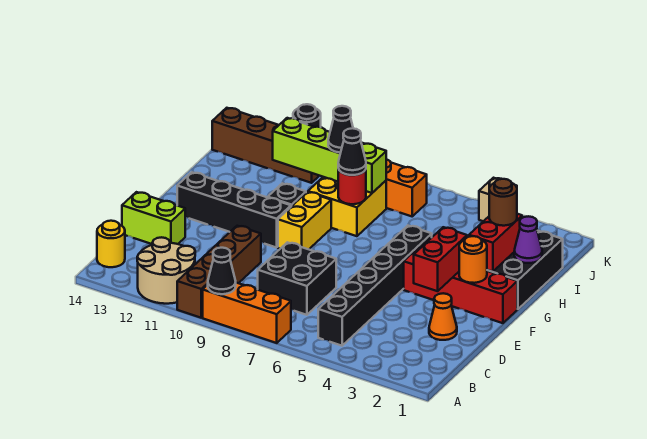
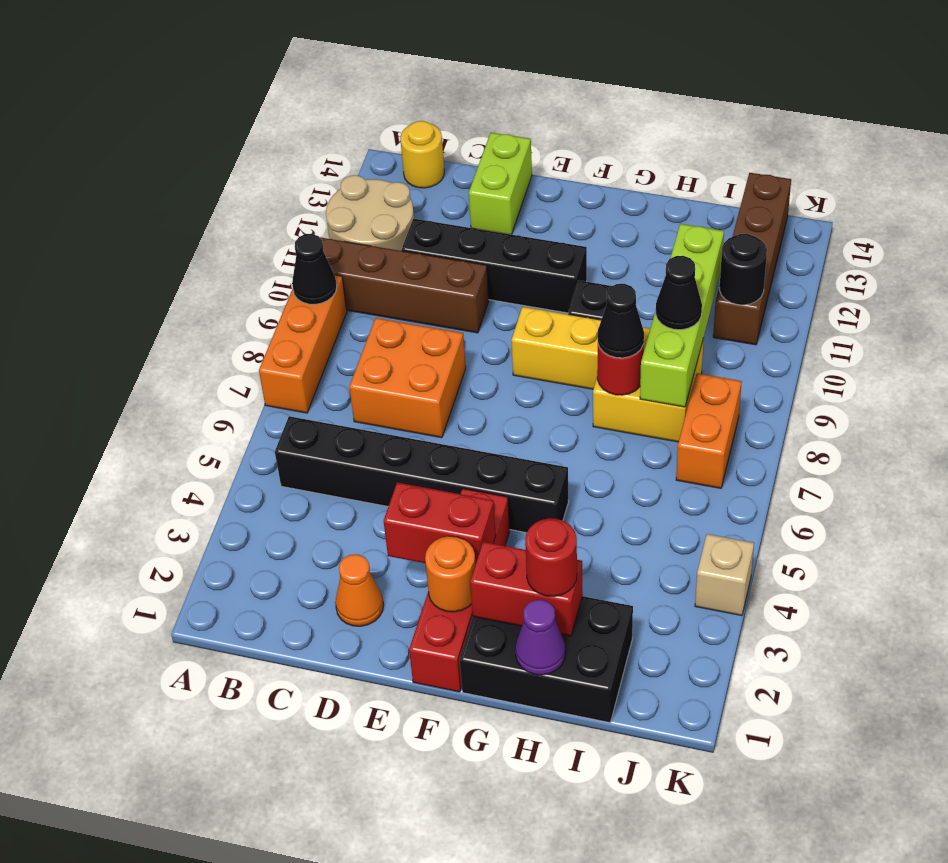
black brick C7:D8 level 1 -> orange brick C7:D8 level 1
black brick F10:F13 level 1 -> black brick C11:F11 level 1
brown round brick H2 level 3 -> red round brick H2 level 3

